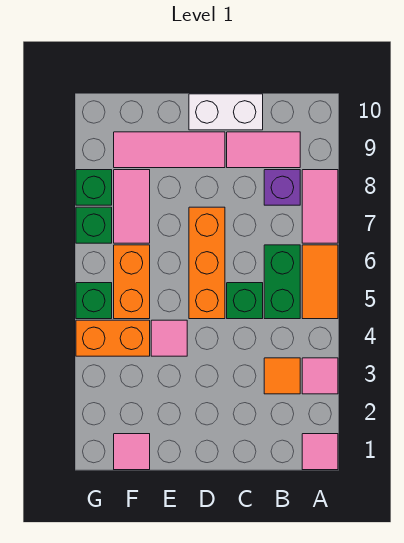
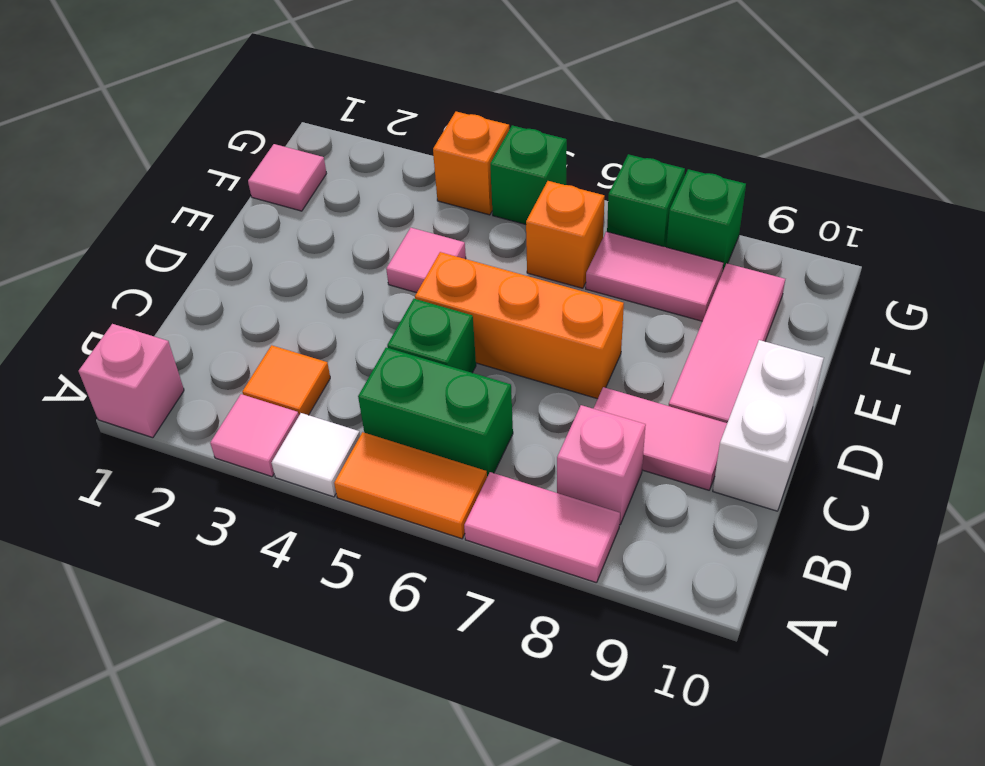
pink tile A1 level 1 -> pink brick A1 level 1
none -> white tile A4 level 1
purple brick B8 level 1 -> pink brick B8 level 1
pink tile B9:C9 level 1 -> pink tile C8:C9 level 1
orange brick F4:G4 level 1 -> orange brick G4 level 1
orange brick F5:F6 level 1 -> orange brick F6 level 1

